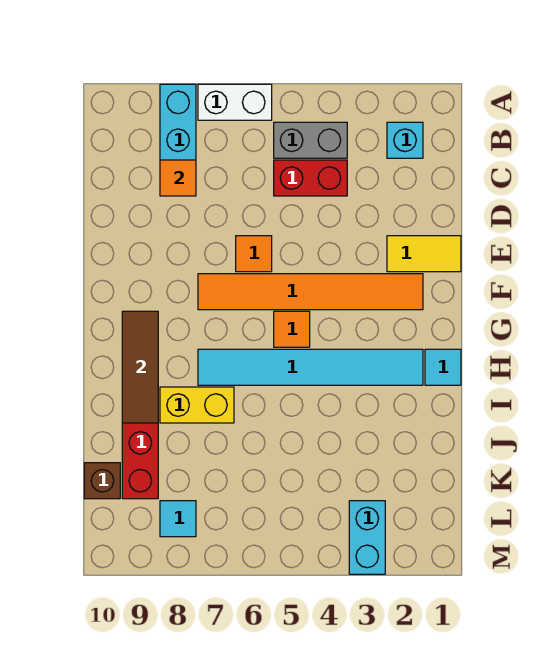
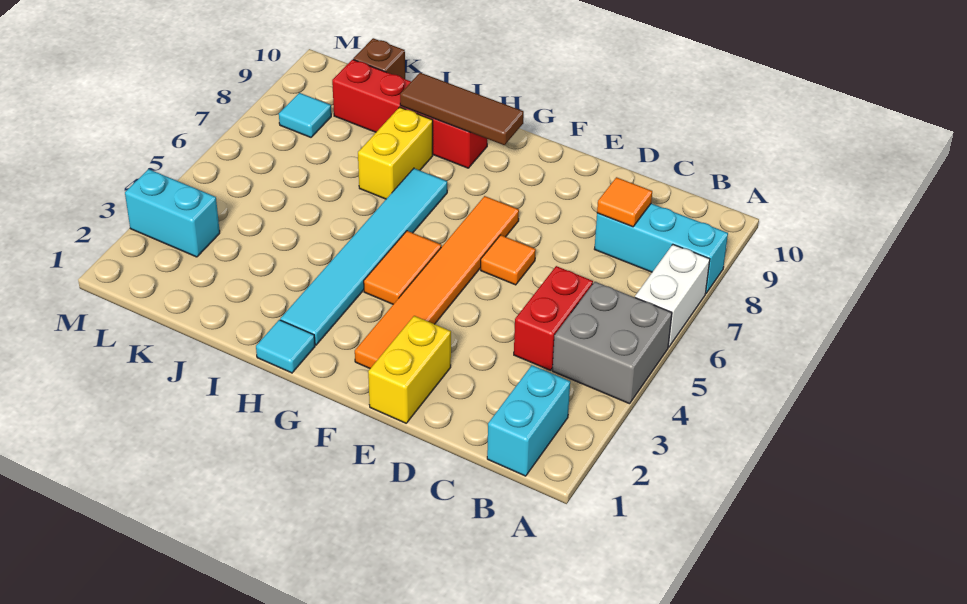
cyan brick B2 level 1 -> cyan brick B1:B2 level 1
grey brick B4:B5 level 1 -> grey brick A4:B5 level 1
yellow tile E1:E2 level 1 -> yellow brick E1:E2 level 1
orange tile G5 level 1 -> orange tile G4:G5 level 1

